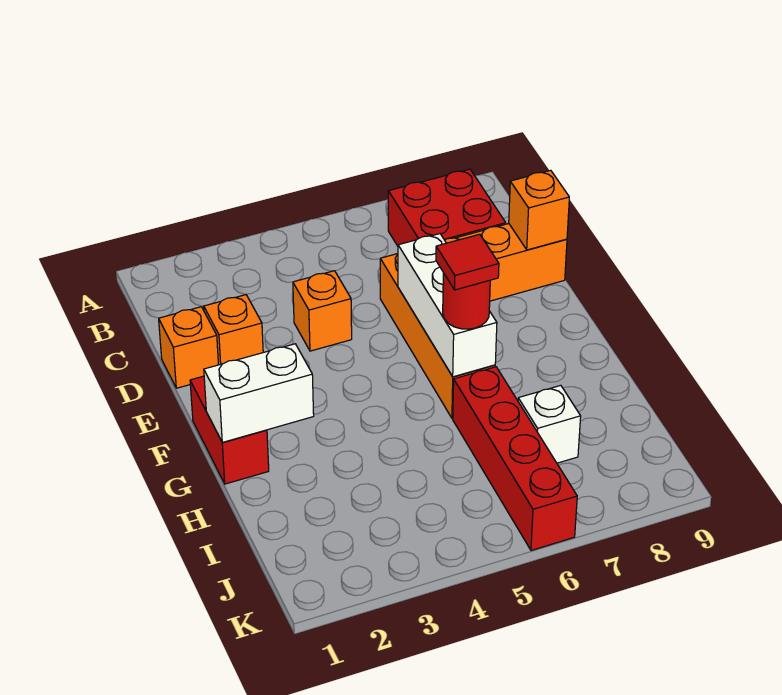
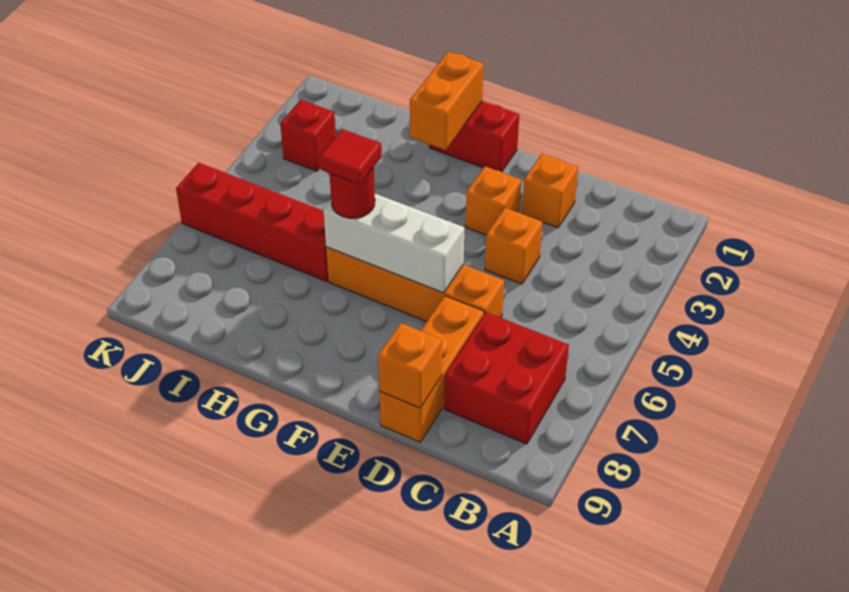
orange brick D1 level 1 -> orange brick E3 level 1
white brick G1:G2 level 2 -> orange brick G1:G2 level 2
white brick I7 level 1 -> none
none -> red brick J3 level 1

